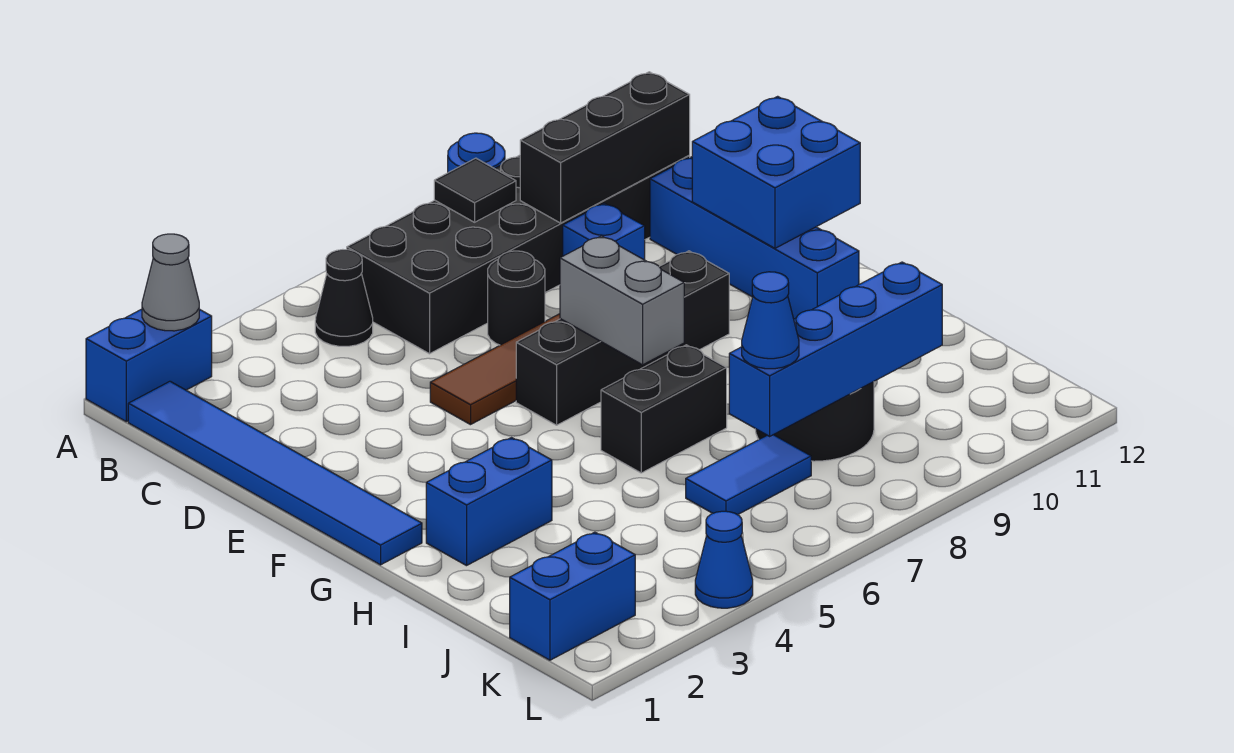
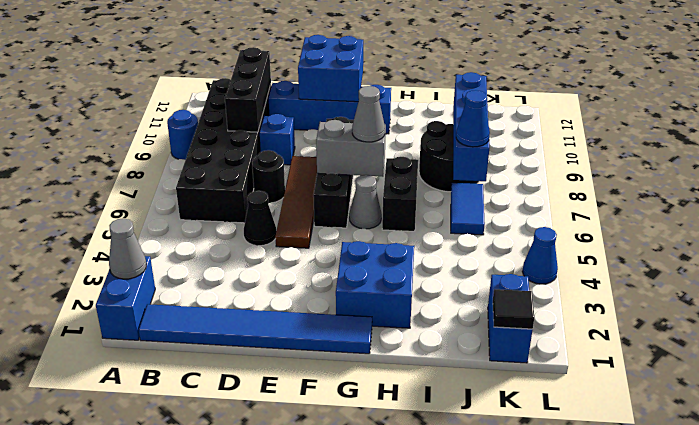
black cone B5 level 1 -> black cone D5 level 1
black tile B8 level 2 -> black tile K1 level 2
none -> grey cone G6 level 1
none -> grey cone G7 level 3
blue brick H2:H3 level 1 -> blue brick G2:H3 level 1

